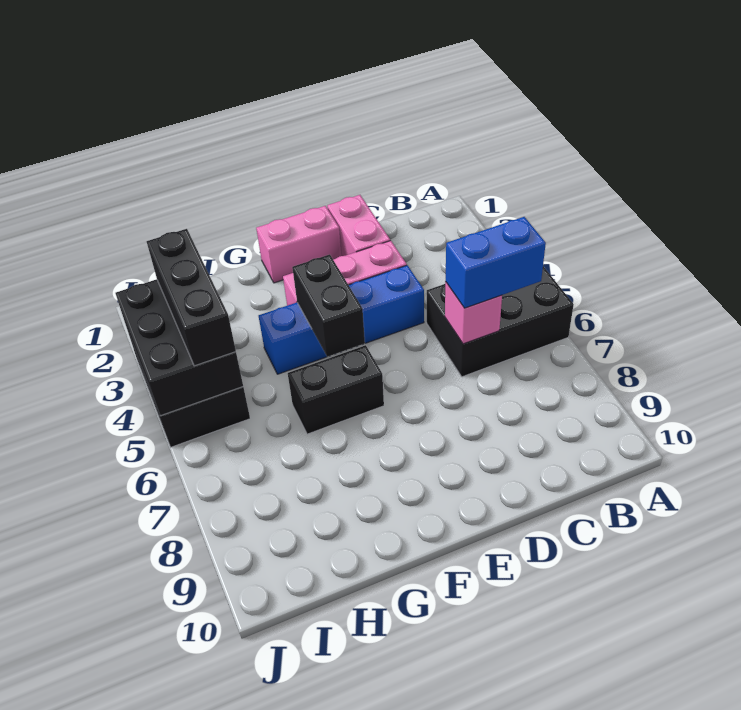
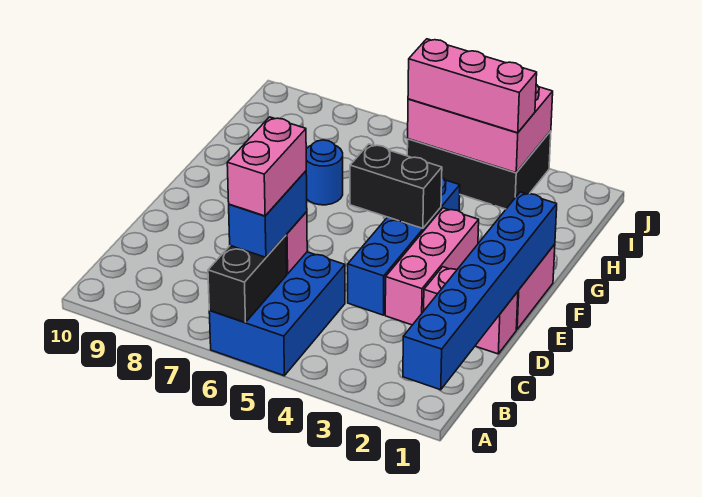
none -> blue brick A1:F1 level 2
black brick A5:C6 level 1 -> blue brick A5:C6 level 1
none -> pink brick B6:C6 level 4
black brick F6:G6 level 1 -> black brick A6:B6 level 2
none -> blue round brick G7 level 1
black brick I3:J5 level 2 -> pink brick I3:J5 level 2
black brick I3:I5 level 3 -> pink brick I3:I5 level 3

